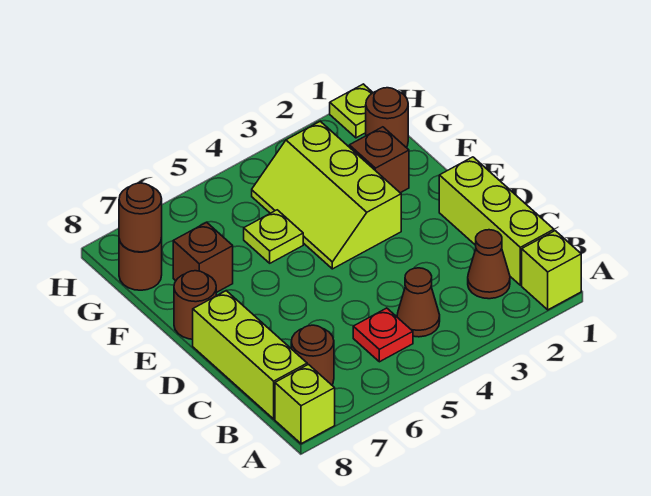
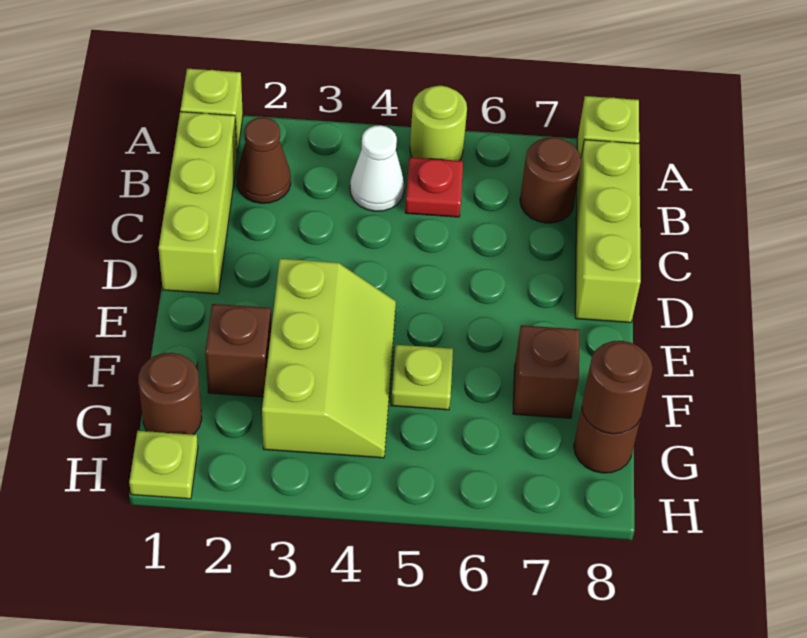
none -> lime round brick A5 level 1
brown cone B4 level 1 -> white cone B4 level 1
brown round brick E8 level 1 -> none

